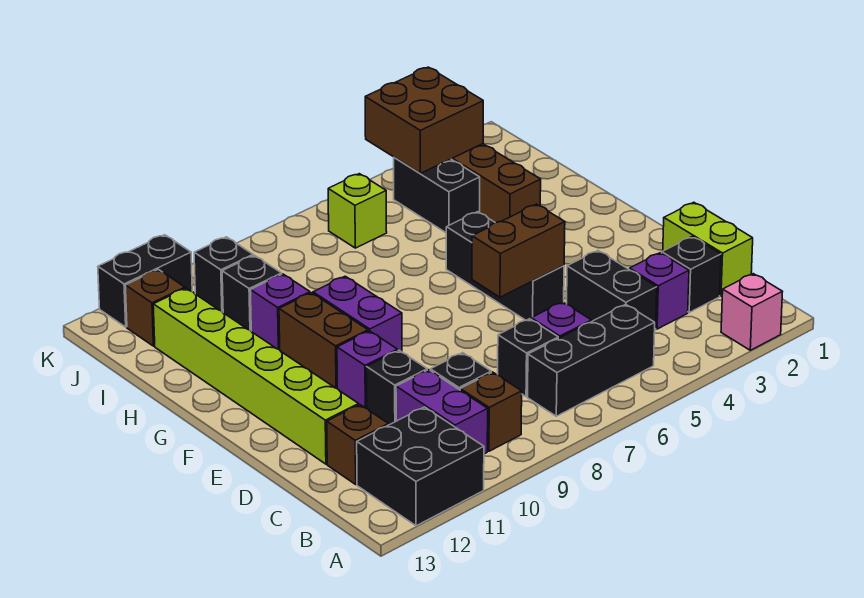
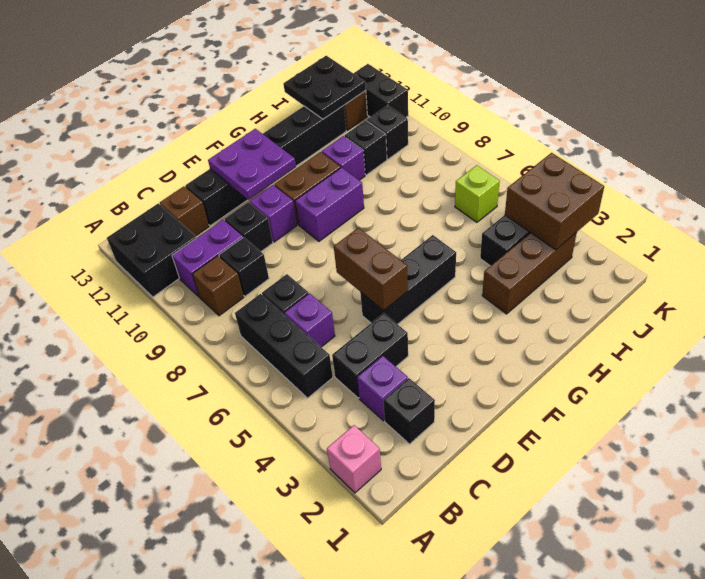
lime brick C1:D1 level 1 -> none
lime brick D12:I12 level 1 -> black brick D12:I12 level 1
none -> purple plate E11:F12 level 2
none -> black plate I12:J13 level 2

